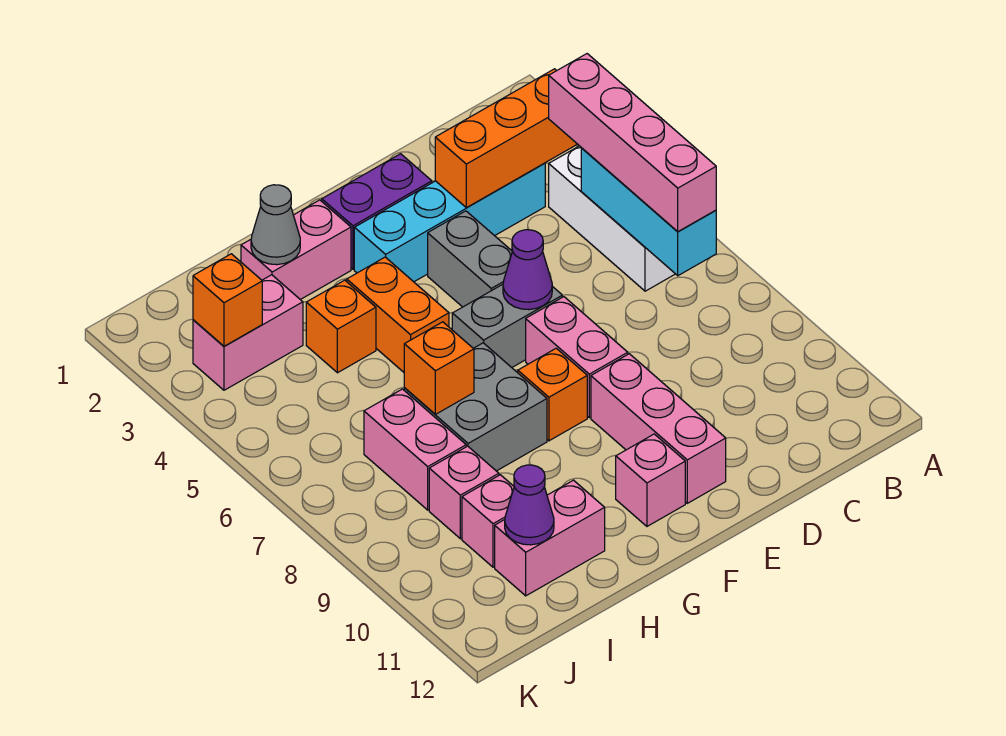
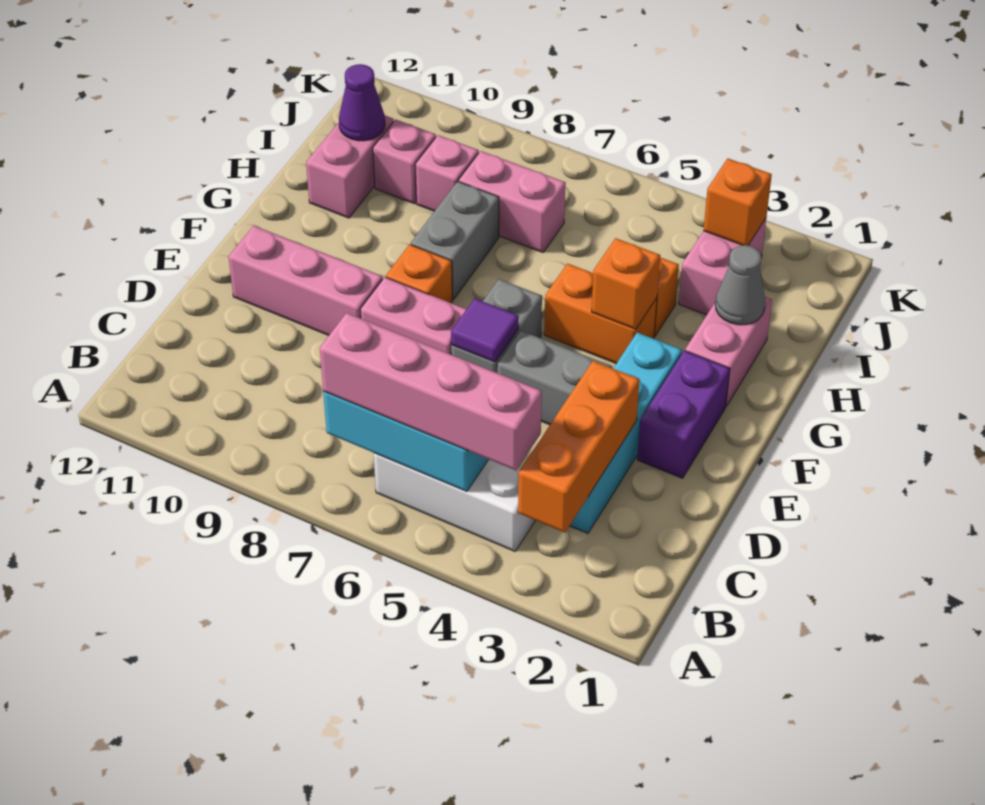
purple cone E6 level 2 -> purple tile E6 level 2
pink brick F11 level 1 -> none
grey brick G7:H8 level 1 -> grey brick G8:H8 level 1
orange brick H7 level 2 -> orange brick G4 level 2

